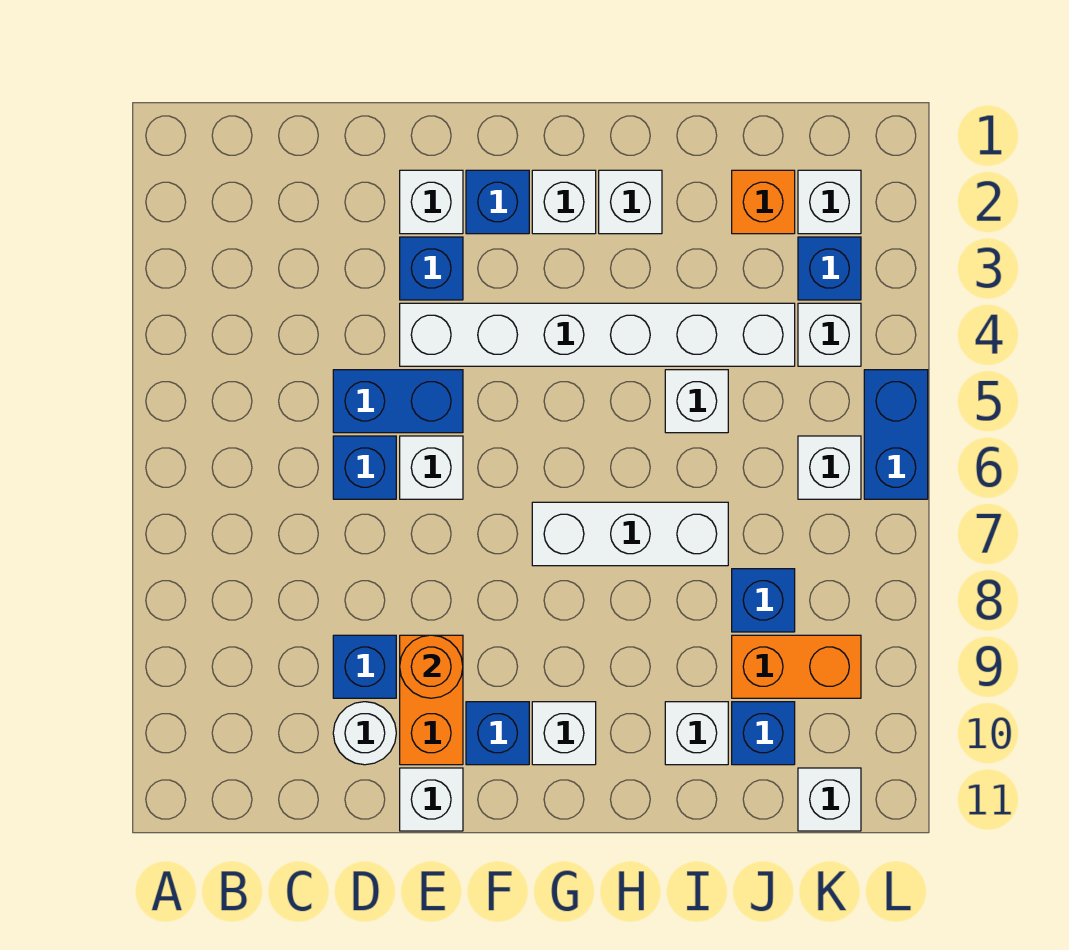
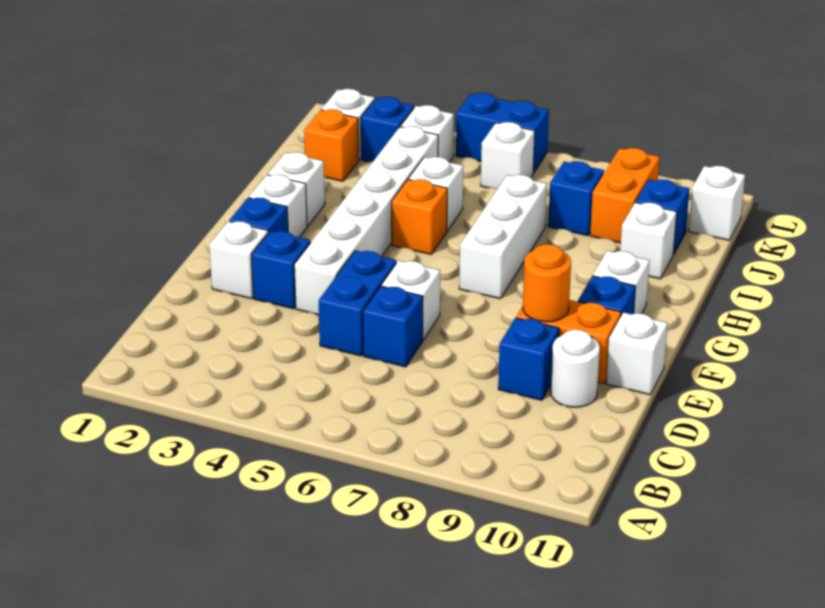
none -> orange brick H5 level 1

